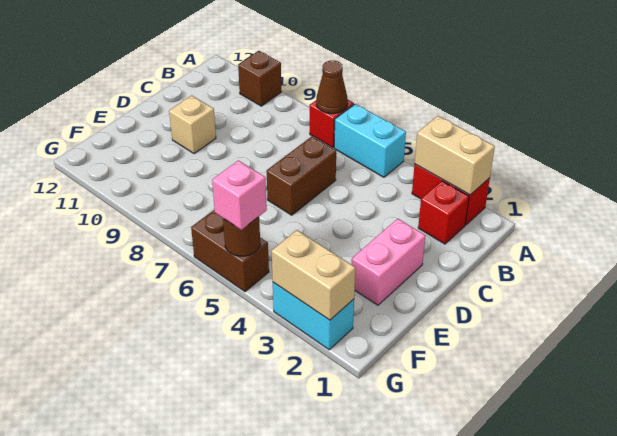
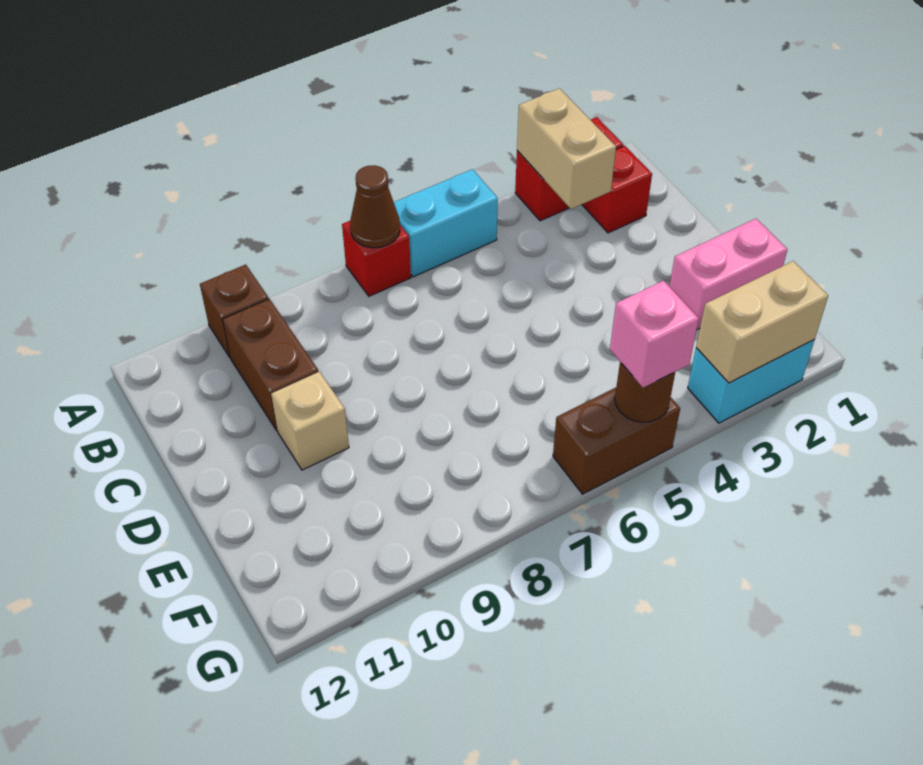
tan brick A2:A3 level 2 -> tan brick A3:B3 level 2
brown brick C6:D6 level 1 -> brown brick B10:C10 level 1
pink brick D2:E2 level 1 -> pink brick E1:E2 level 1

